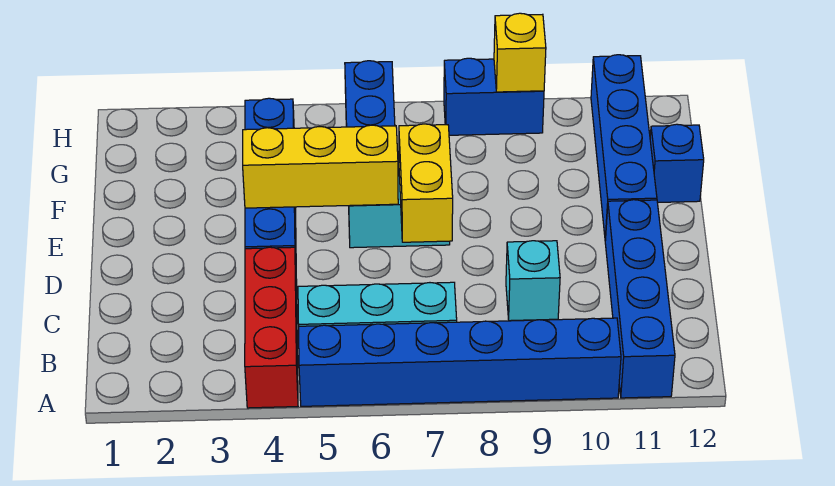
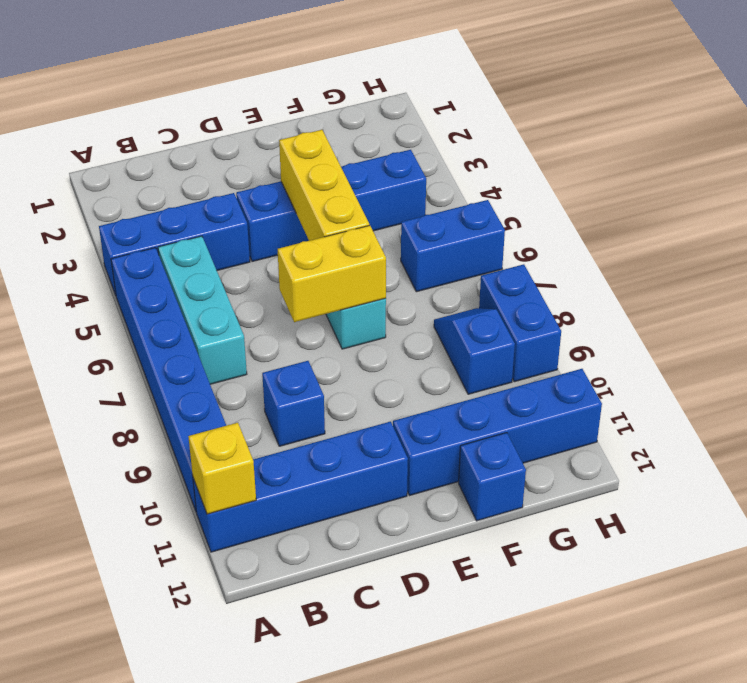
red brick A4:C4 level 1 -> blue brick A4:C4 level 1
cyan brick C9 level 1 -> blue brick C9 level 1
none -> blue slope G8:G9 level 1 top 9
yellow brick H9 level 2 -> yellow brick A11 level 2

